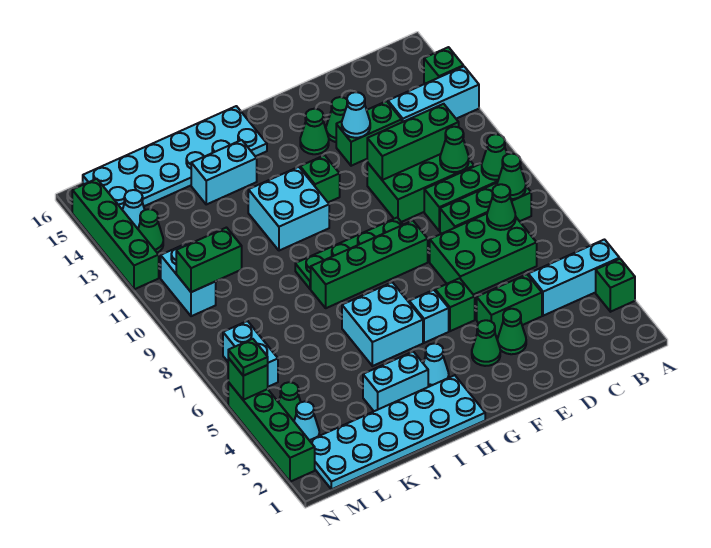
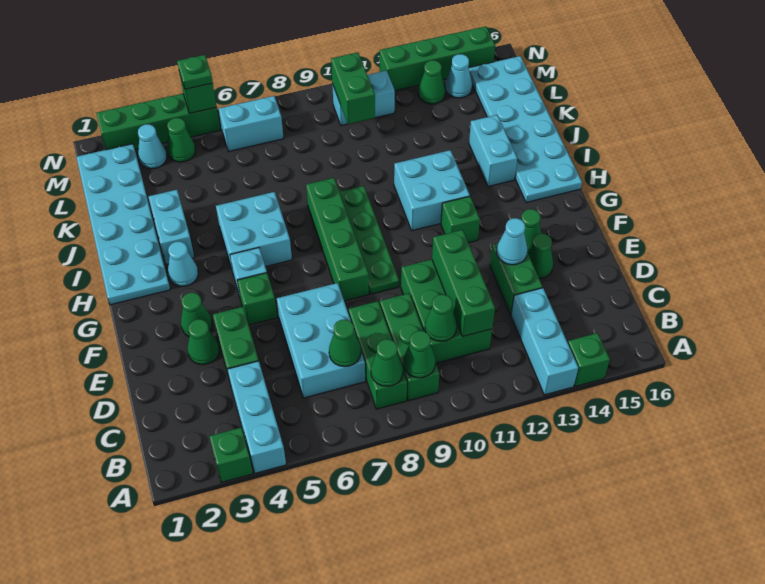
green brick C6:E7 level 1 -> cyan brick C6:E7 level 1

